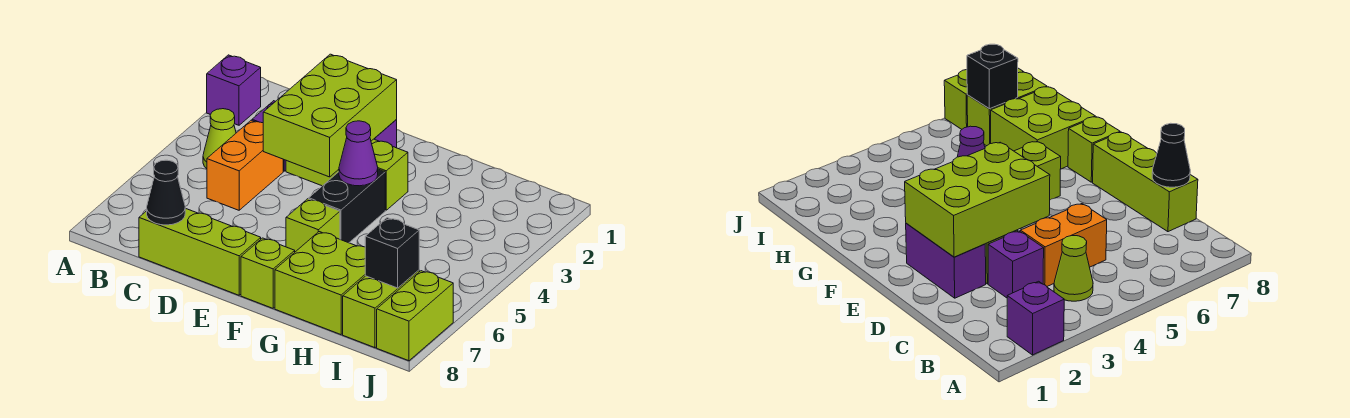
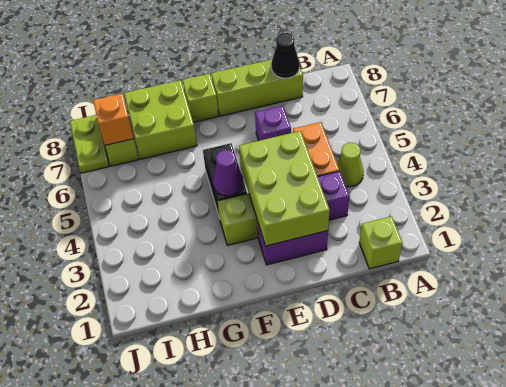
purple brick A2 level 1 -> purple brick D6 level 1
lime brick F6 level 1 -> lime brick B1 level 1
black brick I7 level 2 -> orange brick I7 level 2
lime brick J7:J8 level 1 -> lime plate J7:J8 level 1

